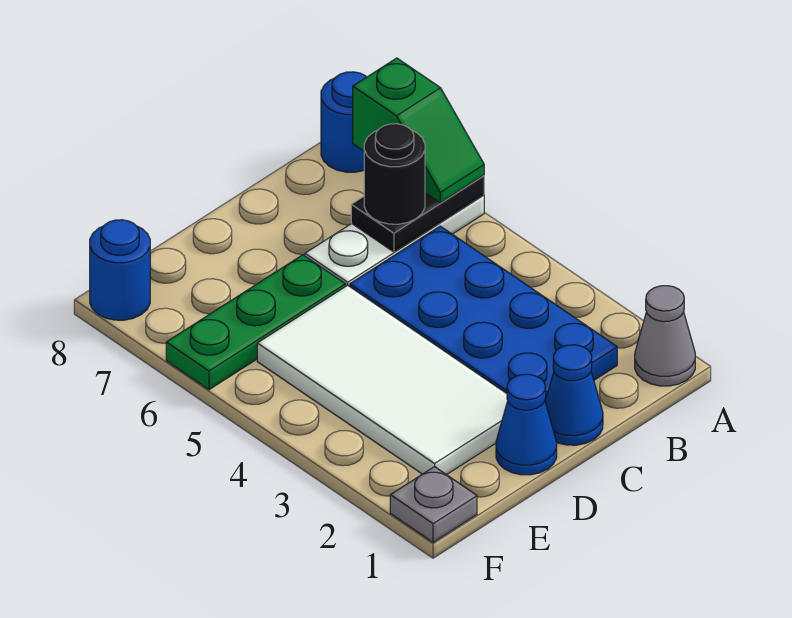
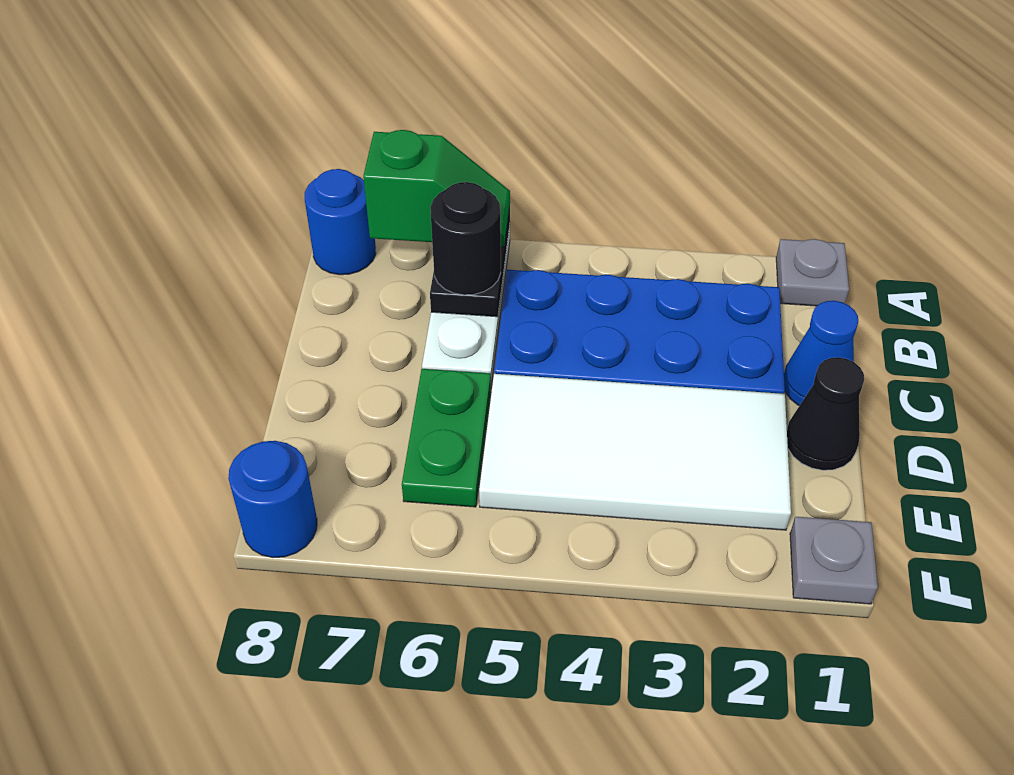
grey cone A1 level 1 -> grey plate A1 level 1
blue cone D1 level 1 -> black cone D1 level 1
green plate D6:F6 level 1 -> green plate D6:E6 level 1

